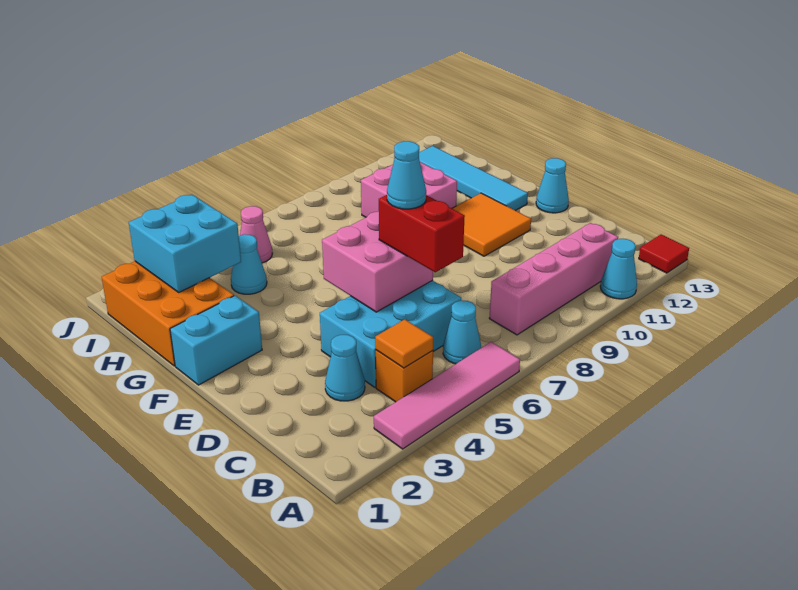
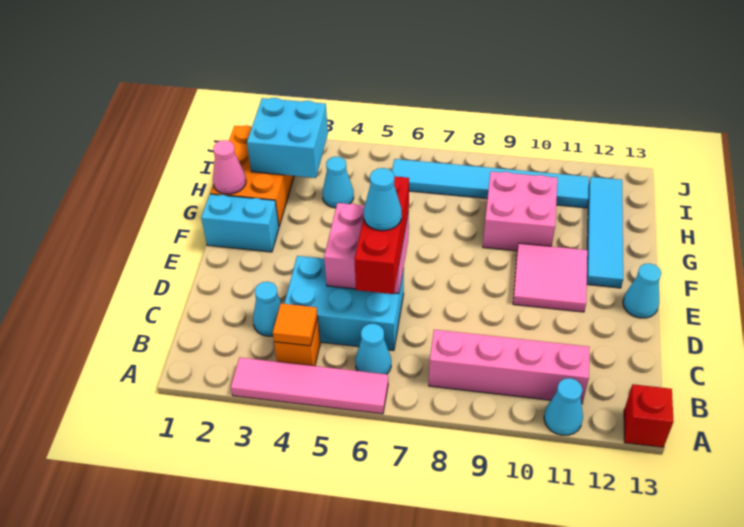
red tile A13 level 1 -> red brick A13 level 1
red brick C6:D6 level 3 -> red brick C6:E6 level 3
orange tile E10:F11 level 1 -> pink tile E10:F11 level 1
pink cone I5 level 1 -> pink cone G1 level 2
none -> cyan tile I6:I11 level 1

